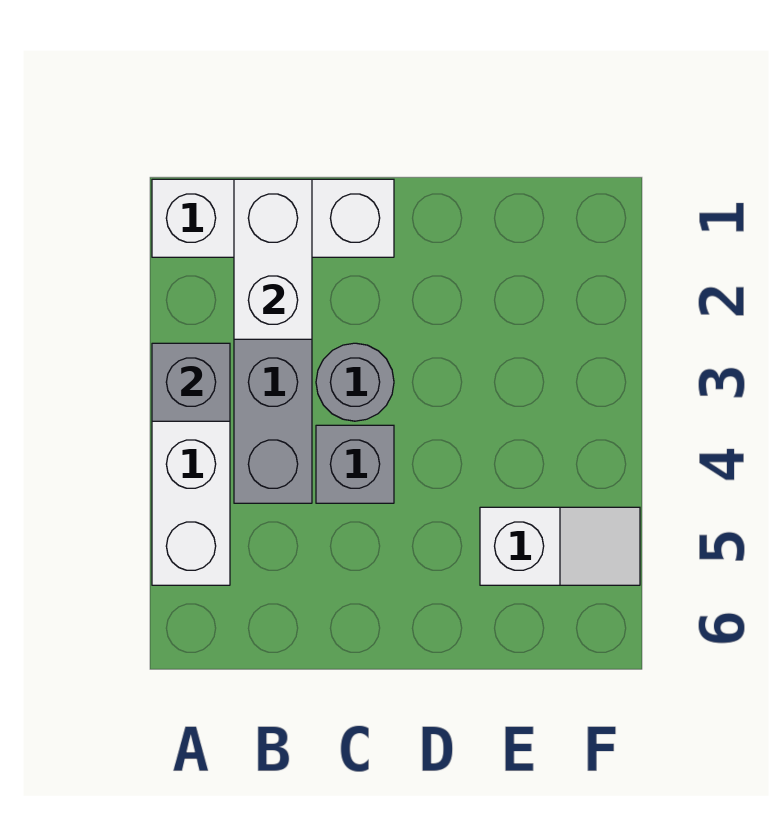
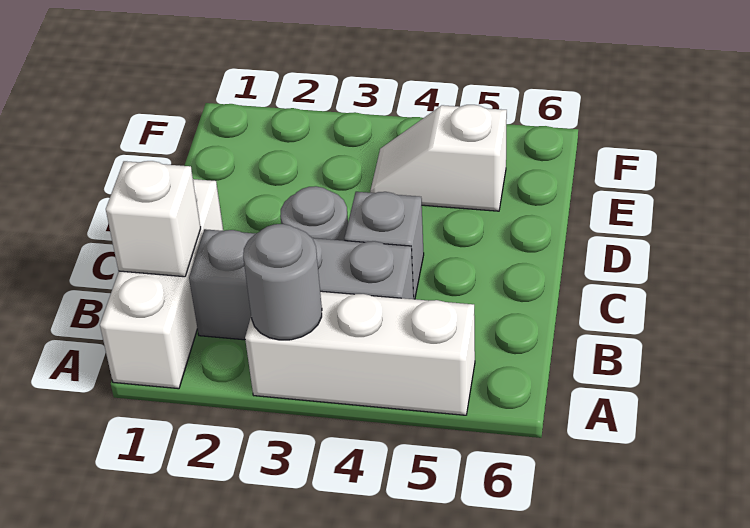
grey brick A3 level 2 -> grey round brick A3 level 2
white brick B1:B2 level 2 -> white brick B1 level 2
white slope E5:F5 level 1 top E -> white slope E4:E5 level 1 top 5

